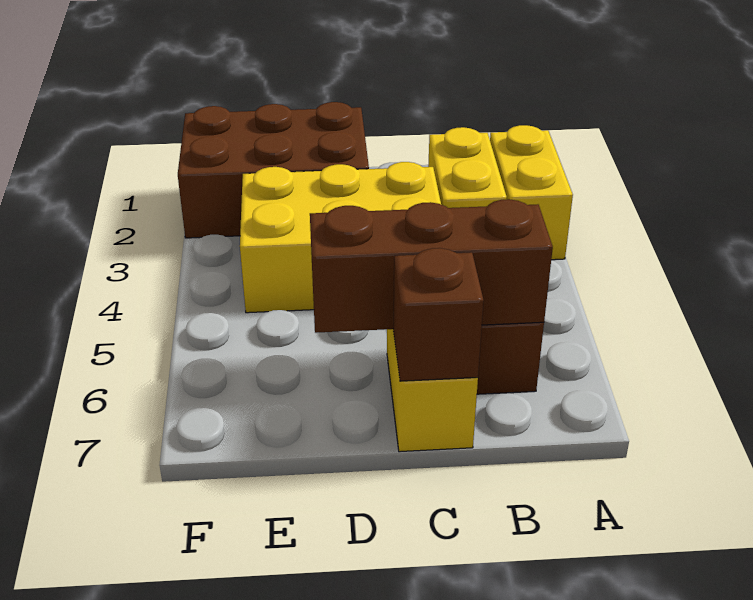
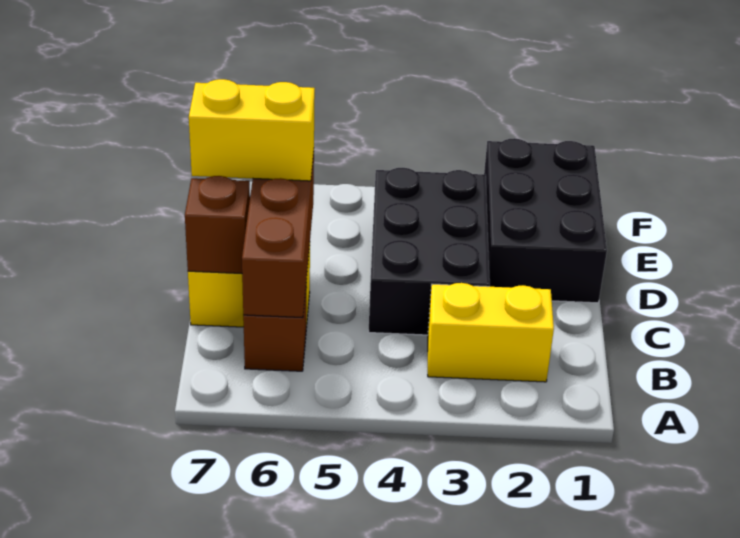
yellow brick A2:A3 level 1 -> yellow brick D6:D7 level 3
yellow brick C3:E4 level 1 -> black brick C3:E4 level 1
brown brick D1:F2 level 1 -> black brick D1:F2 level 1

